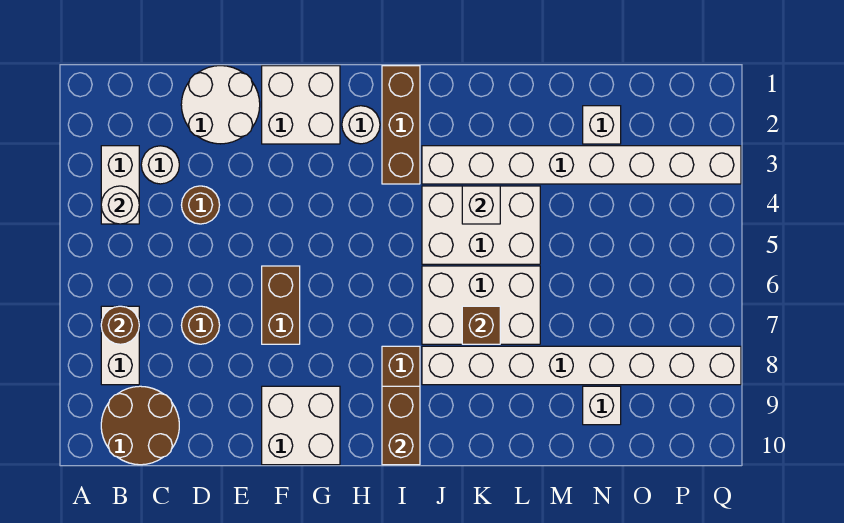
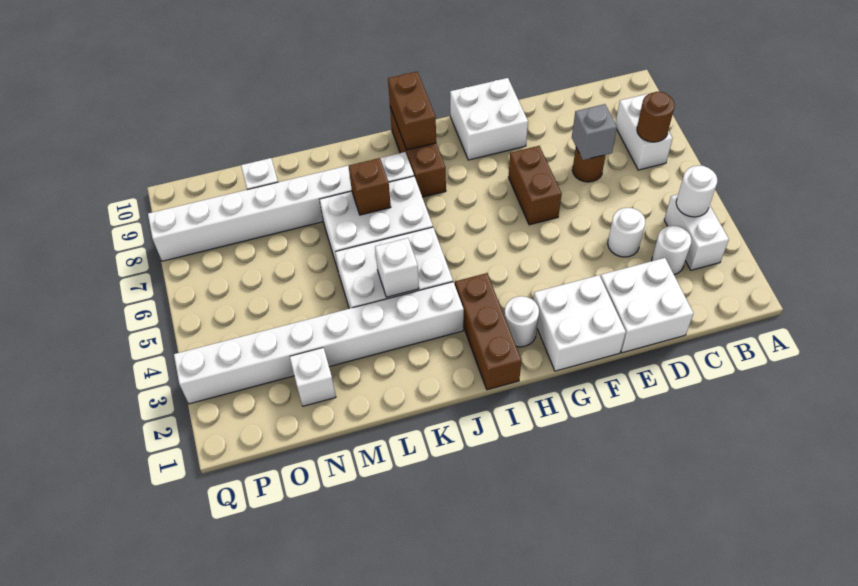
brown round brick B9:C10 level 1 -> none
white round brick D1:E2 level 1 -> white brick D1:E2 level 1
brown round brick D4 level 1 -> white round brick D4 level 1
none -> grey brick D7 level 2

